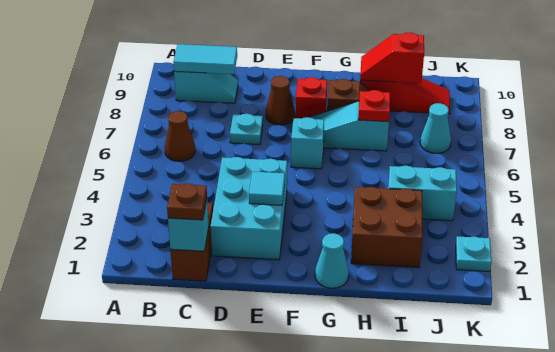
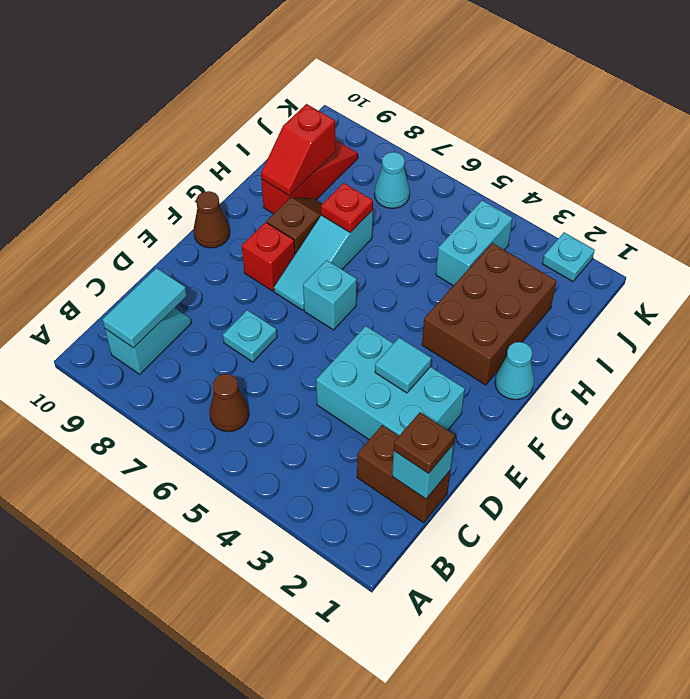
brown cone E8 level 1 -> brown cone F10 level 1
brown brick H2:I3 level 1 -> brown brick G2:I3 level 1

